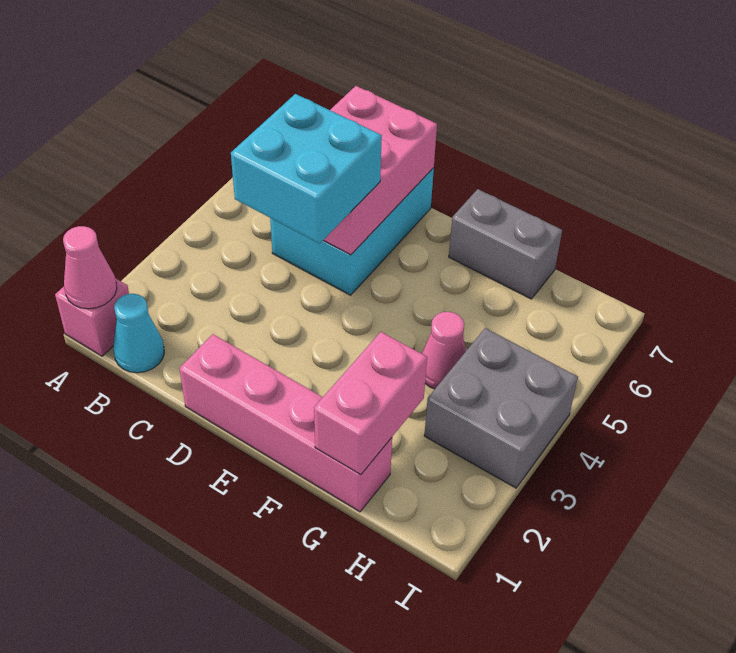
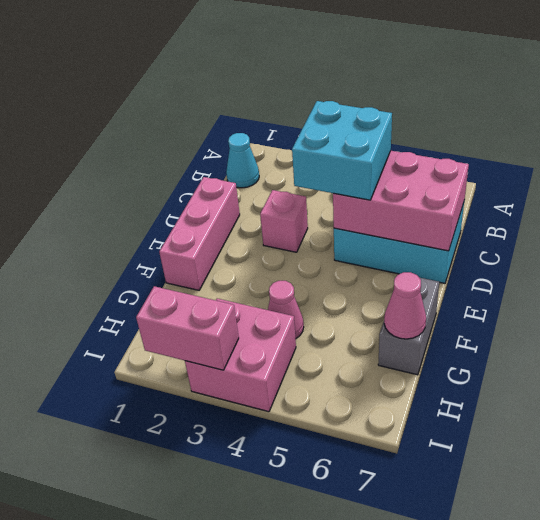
pink brick A1 level 1 -> pink brick D3 level 1
pink cone A1 level 2 -> pink cone G7 level 2
pink brick D1:G1 level 1 -> pink brick D1:F1 level 1
pink brick G1:G2 level 2 -> pink brick I2:I3 level 2
grey brick H3:I4 level 1 -> pink brick H3:I4 level 1

